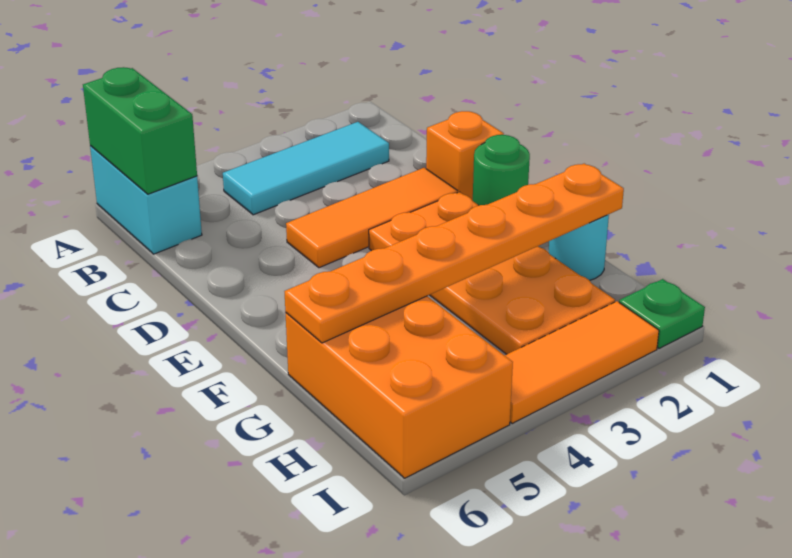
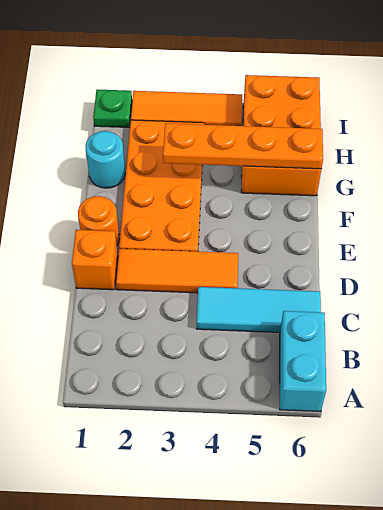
green brick A6:B6 level 2 -> none
cyan tile B2:B4 level 1 -> cyan tile C4:C6 level 1
green round brick E1 level 1 -> orange round brick E1 level 1
orange plate G1:G6 level 2 -> orange plate G3:G6 level 2

